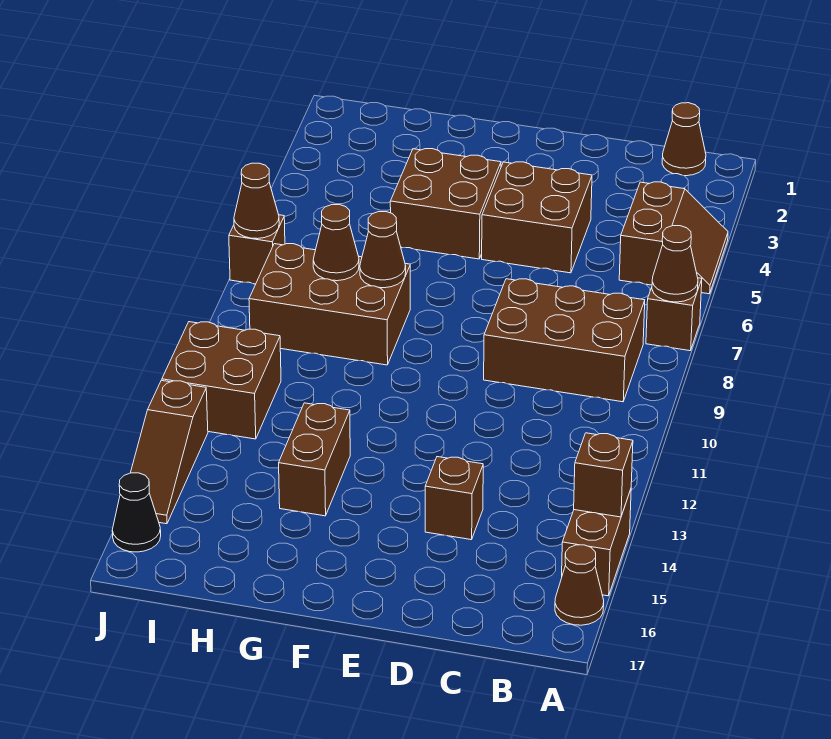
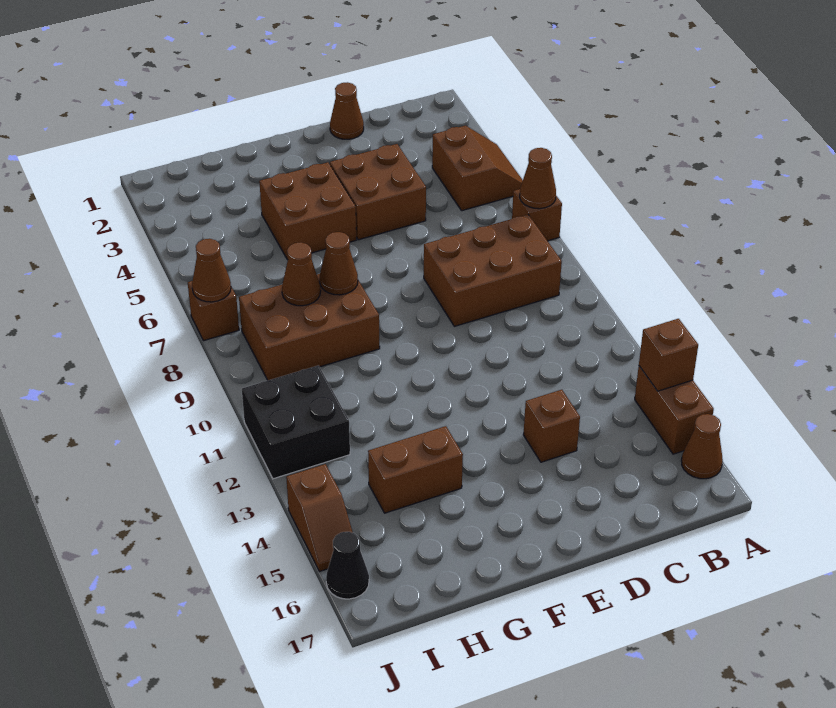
brown cone B1 level 1 -> brown cone D1 level 1
brown brick G13:G14 level 1 -> brown brick G14:H14 level 1
brown brick I11:J12 level 1 -> black brick I11:J12 level 1
brown slope J13:J15 level 1 top 13 -> brown slope J14:J15 level 1 top 14

